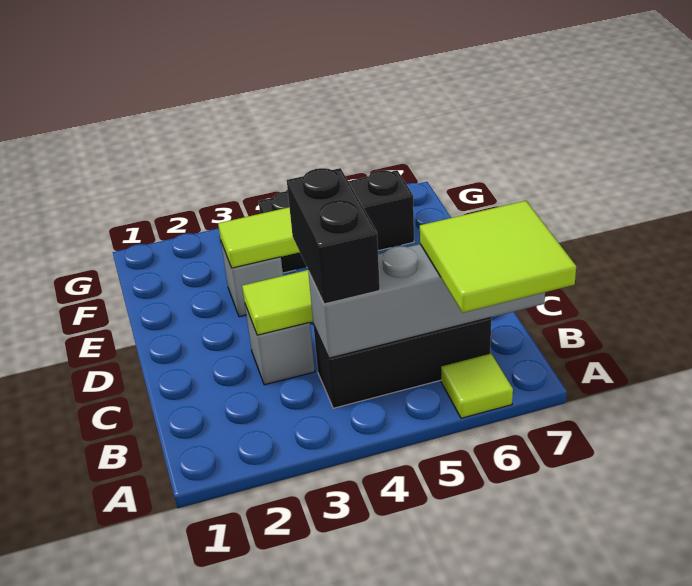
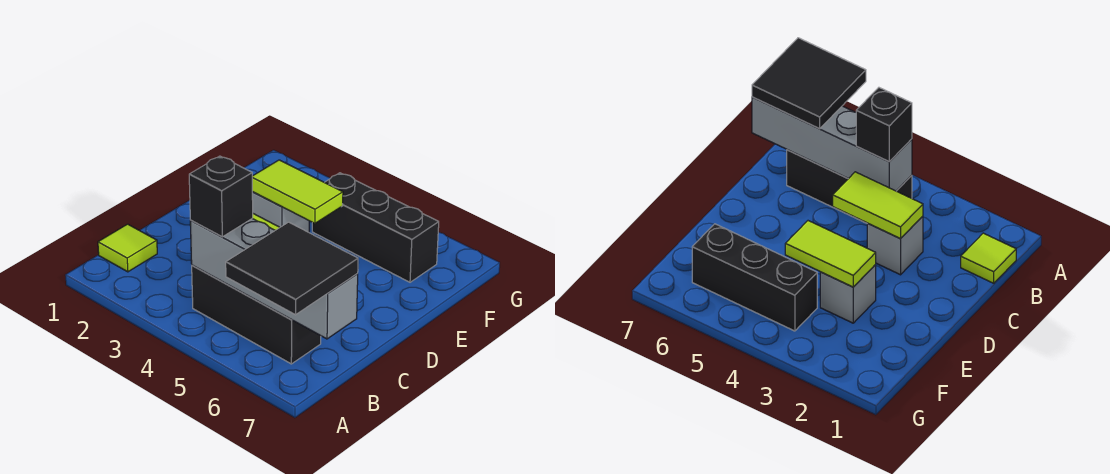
lime tile A6 level 1 -> lime tile B1 level 1
lime tile A6:B7 level 3 -> black tile A6:B7 level 3
black brick B4:C4 level 3 -> black brick B4 level 3

